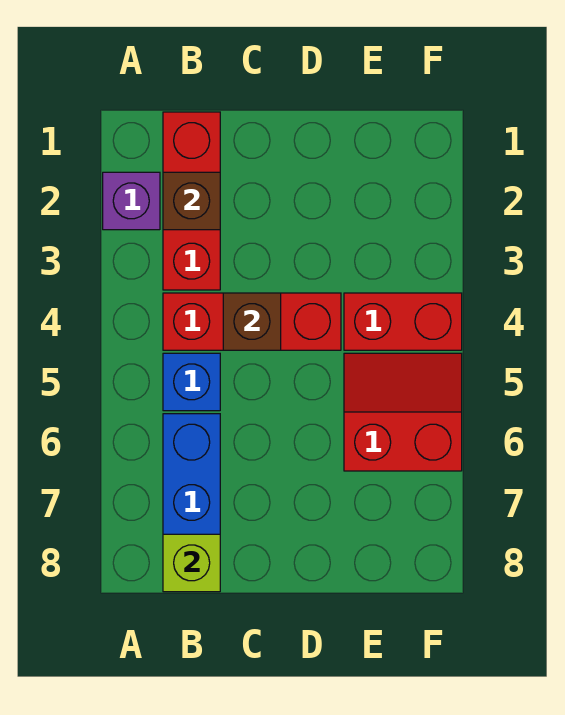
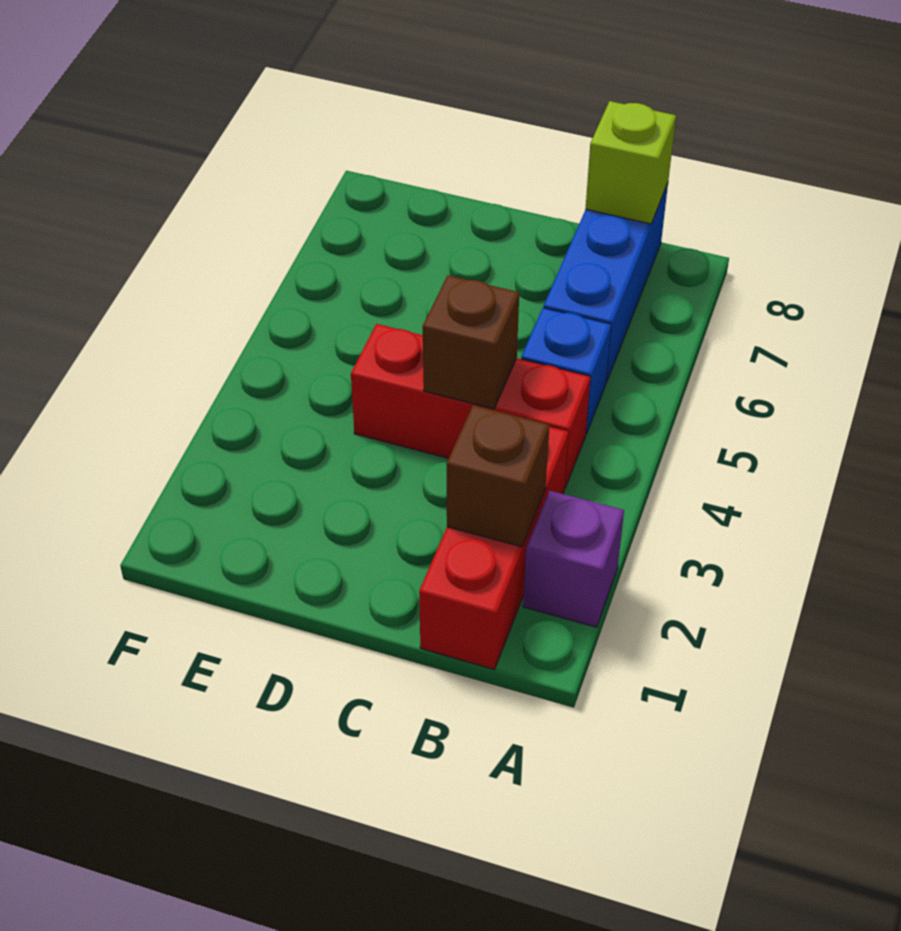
red brick E4:F4 level 1 -> none
red slope E5:F6 level 1 top 6 -> none

